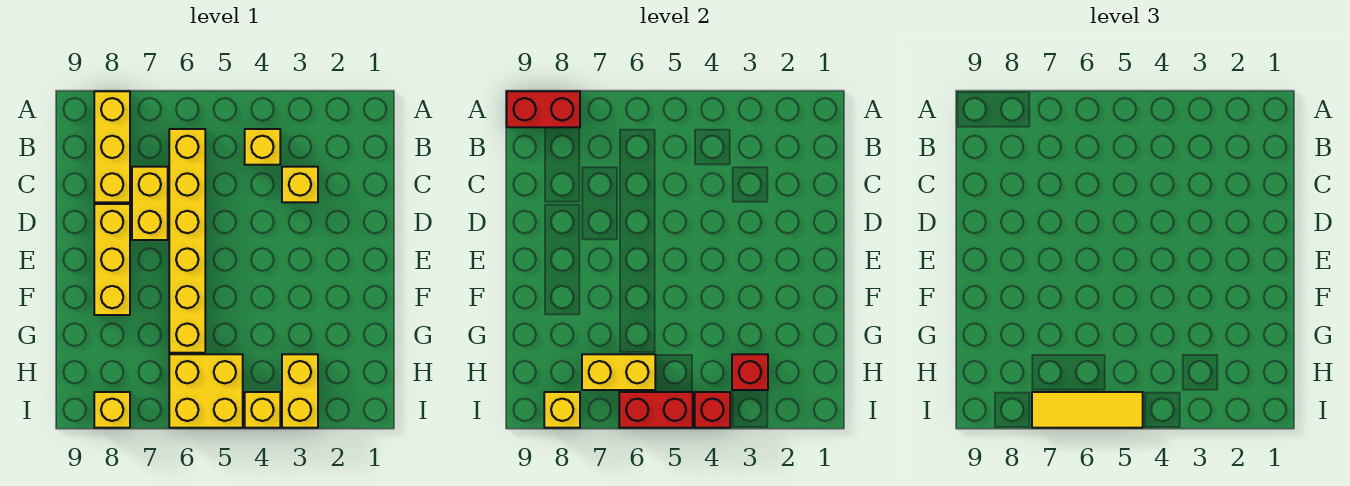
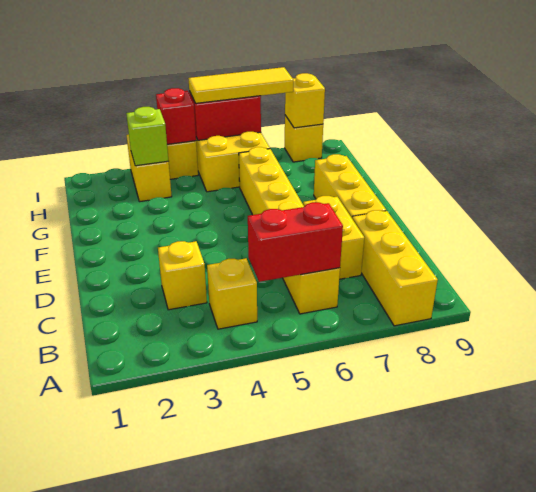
red brick A8:A9 level 2 -> red brick B5:B6 level 2
red brick H3 level 2 -> lime brick H3 level 2
yellow brick H6:H7 level 2 -> none

